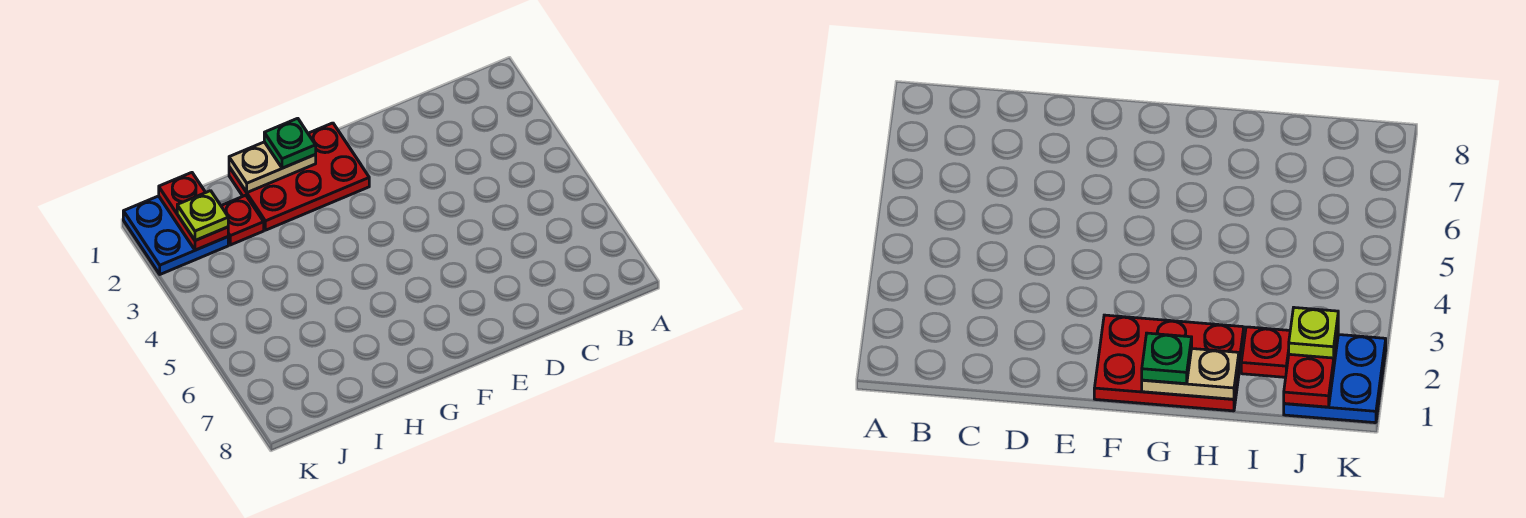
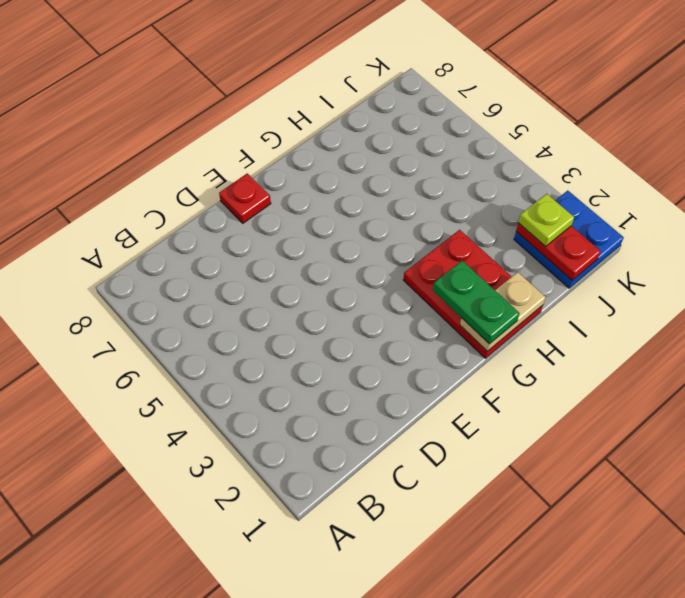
red plate F1:H2 level 1 -> red plate G1:H3 level 1
green plate G1 level 3 -> green plate G1:G2 level 3
red plate I2 level 1 -> red plate E8 level 1

